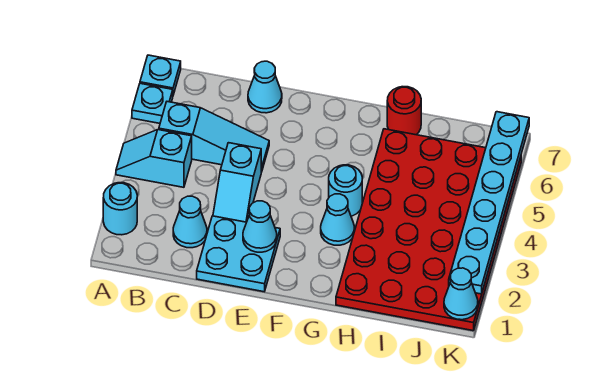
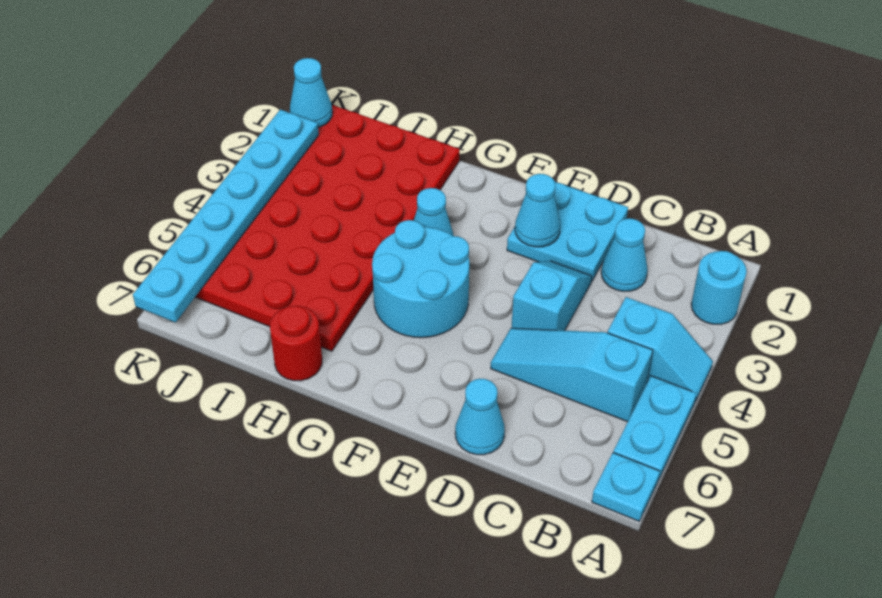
cyan plate A6 level 1 -> cyan plate A5:A6 level 1
cyan round brick G4 level 1 -> cyan round brick F4:G5 level 1

